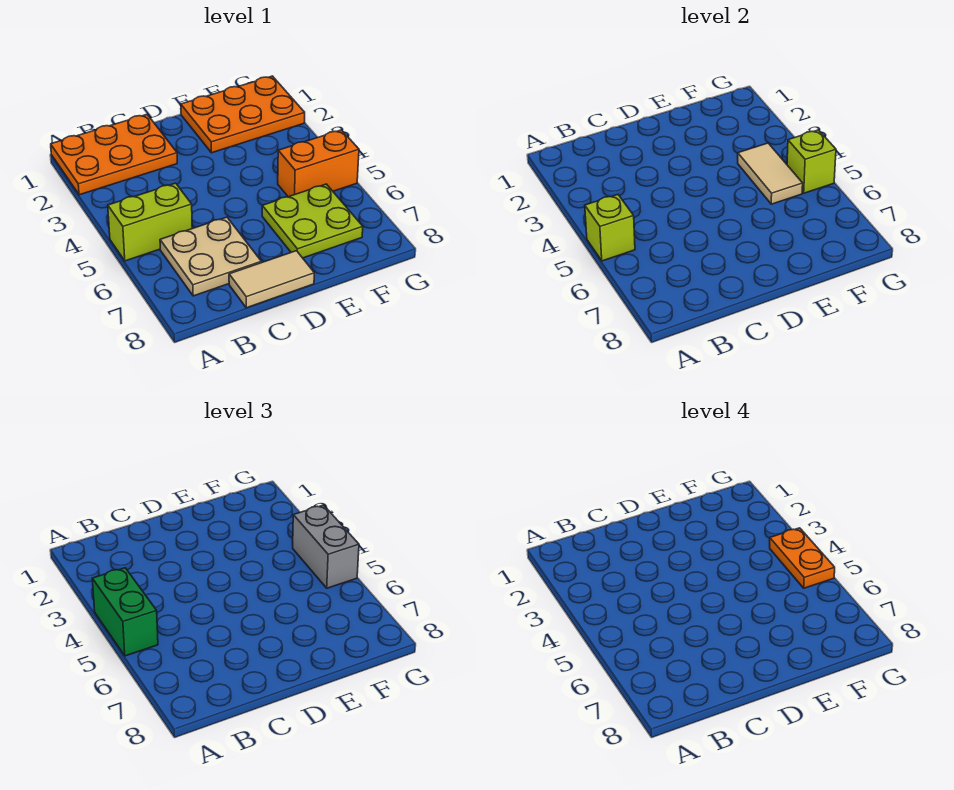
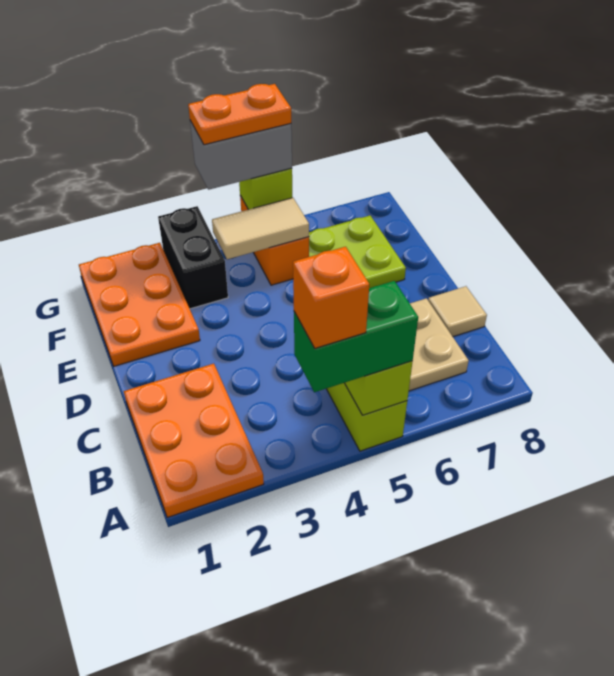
none -> orange brick A4 level 4
tan tile C8:D8 level 1 -> tan tile C8 level 1
none -> black brick F3:G3 level 1

